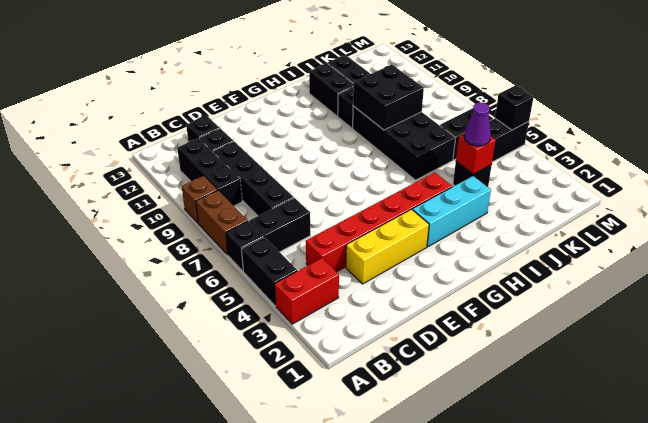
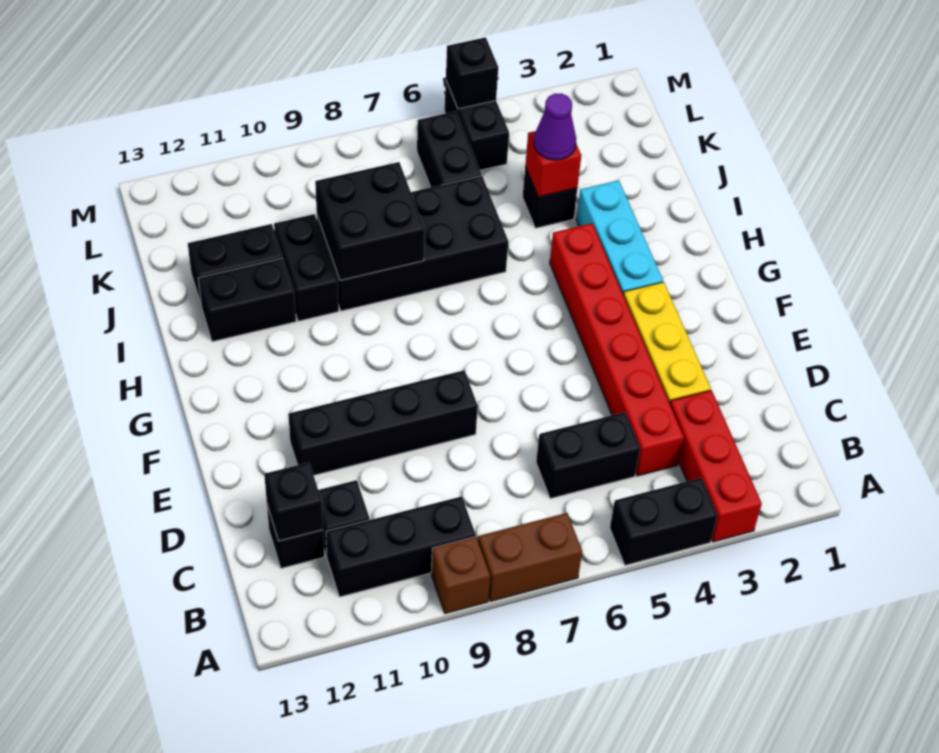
red brick A3:B3 level 1 -> red brick A3:C3 level 1
black brick A6 level 1 -> black brick C12 level 2
black brick B6:C6 level 1 -> black brick C5:C6 level 1
black brick C7:C10 level 1 -> black brick E8:E11 level 1

